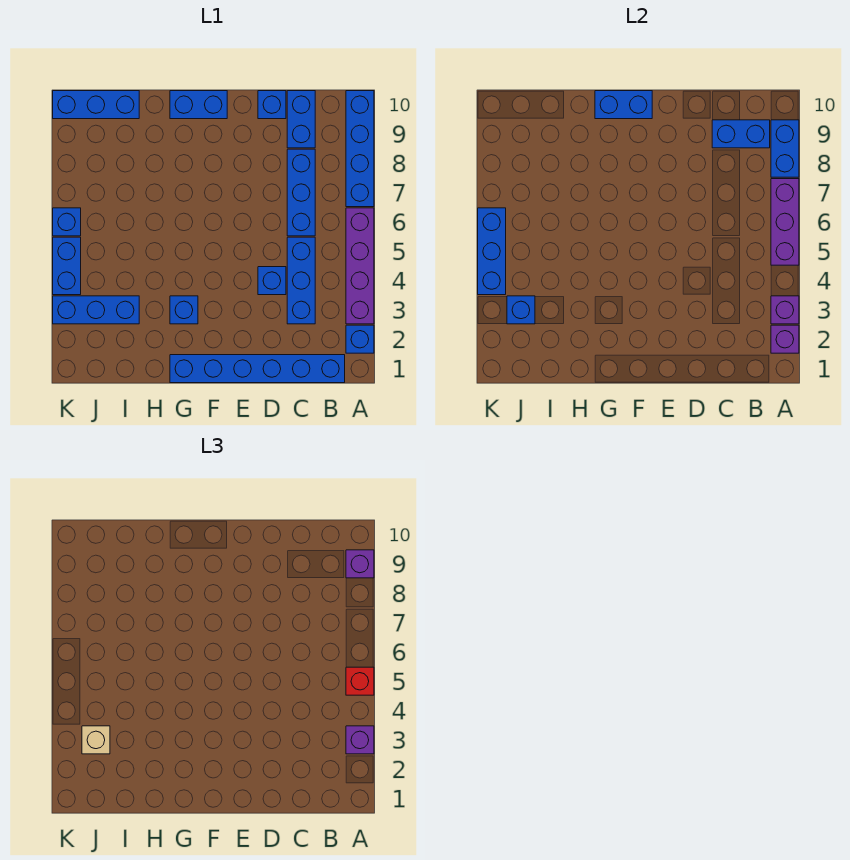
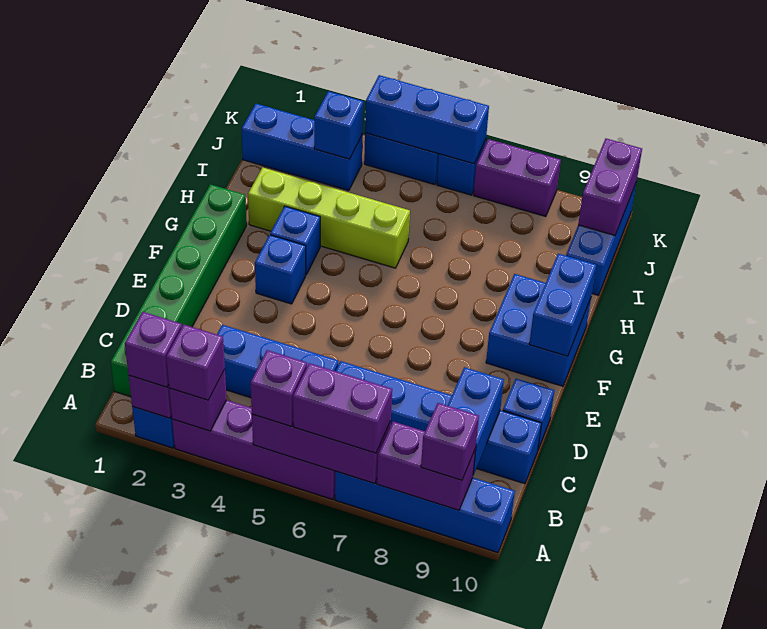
none -> purple brick A2 level 3
red brick A5 level 3 -> purple brick A5 level 3
none -> purple brick A6:A7 level 3
blue brick A8:A9 level 2 -> purple brick A8:A9 level 2
blue brick B1:G1 level 1 -> green brick B1:G1 level 1
blue brick D4 level 1 -> blue brick F3 level 1
blue brick F10:G10 level 1 -> blue brick F9:G10 level 1
none -> lime brick H2:H5 level 1
blue brick I3:K3 level 1 -> blue brick J1:J3 level 1
tan brick J3 level 3 -> none
none -> purple brick J10:K10 level 2
none -> purple brick K7:K8 level 1

